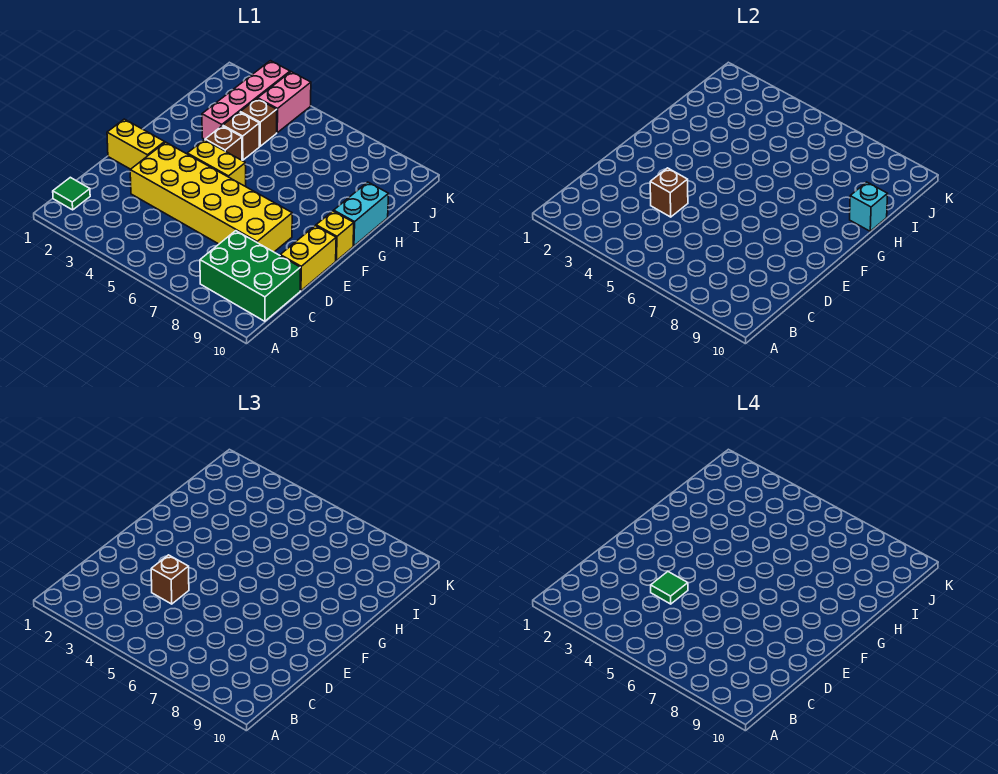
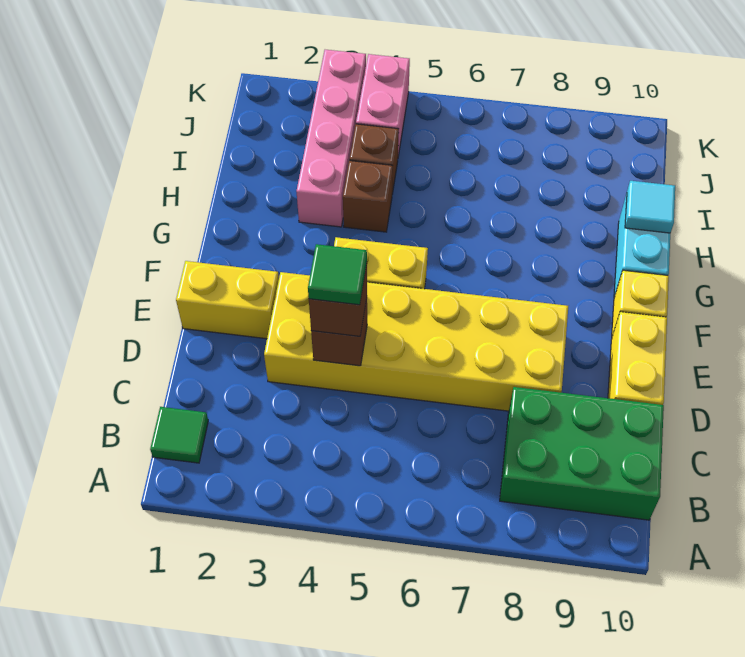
brown brick G4 level 1 -> none
cyan brick H10 level 2 -> cyan tile H10 level 2

